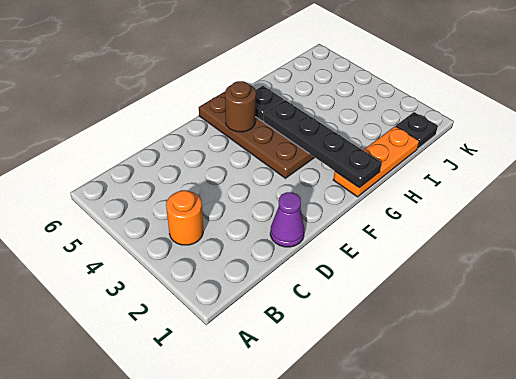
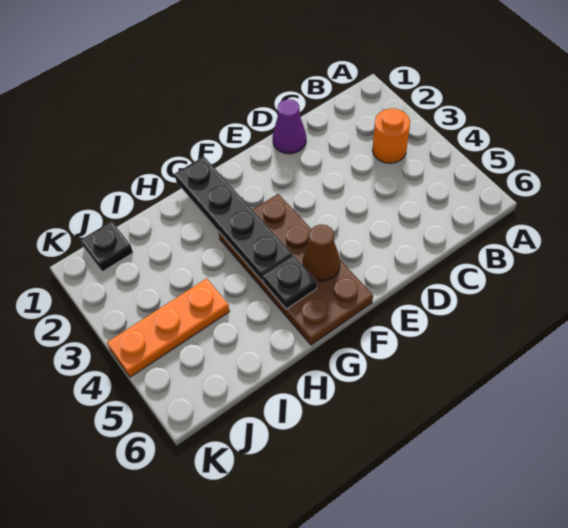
brown round brick F5 level 2 -> brown cone F5 level 2
orange plate G1:I1 level 1 -> orange plate I4:K4 level 1

